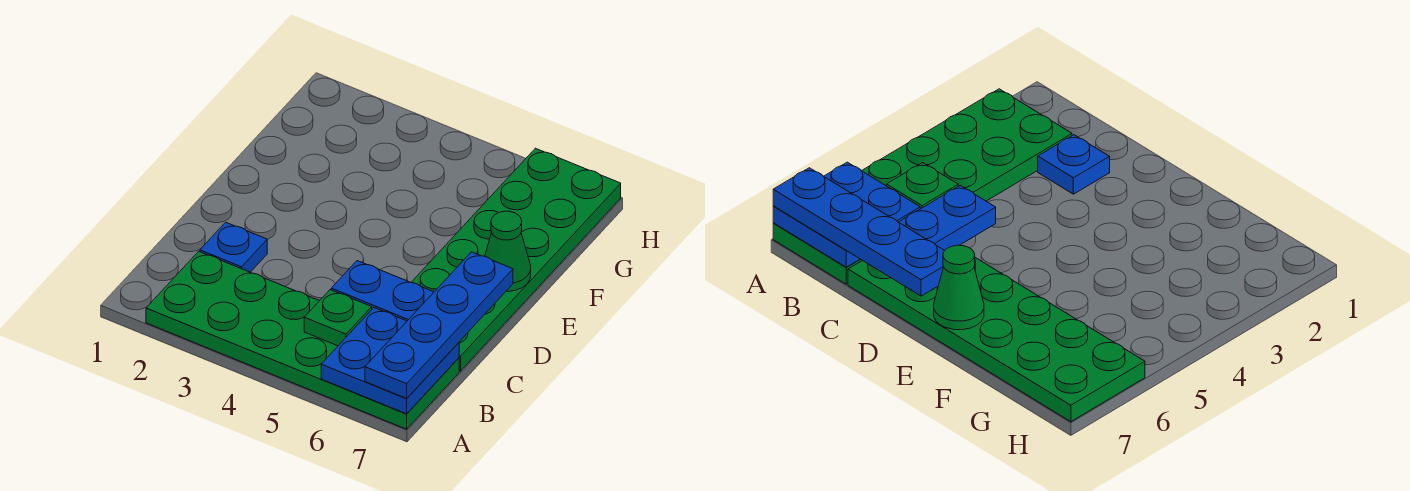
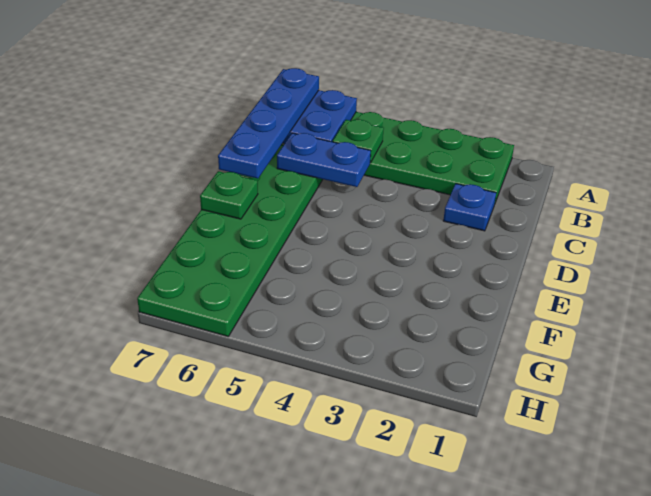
green cone E7 level 2 -> green plate E7 level 2

